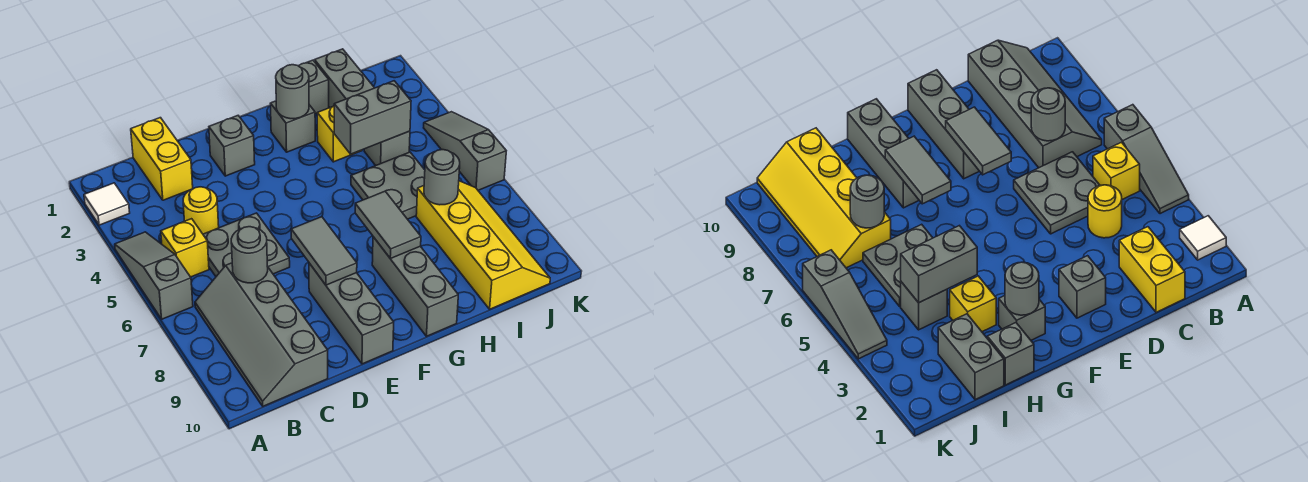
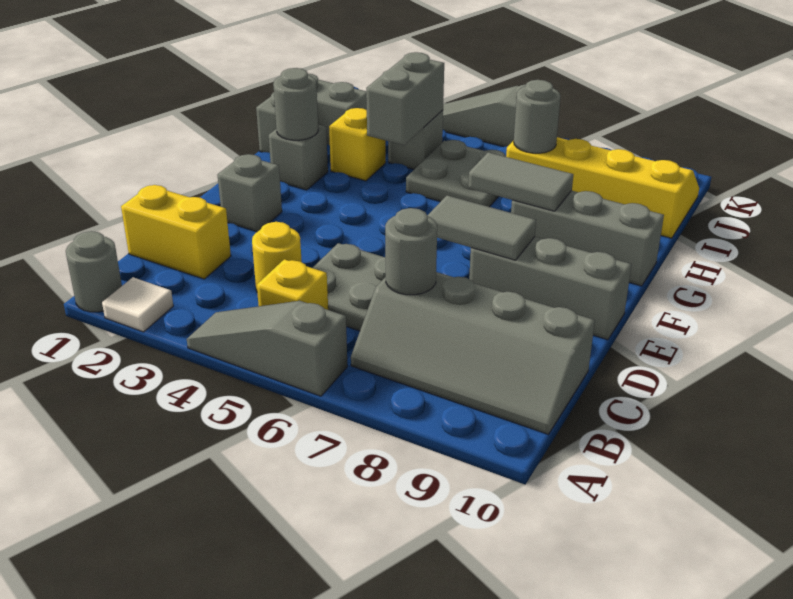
none -> grey round brick A1 level 1

